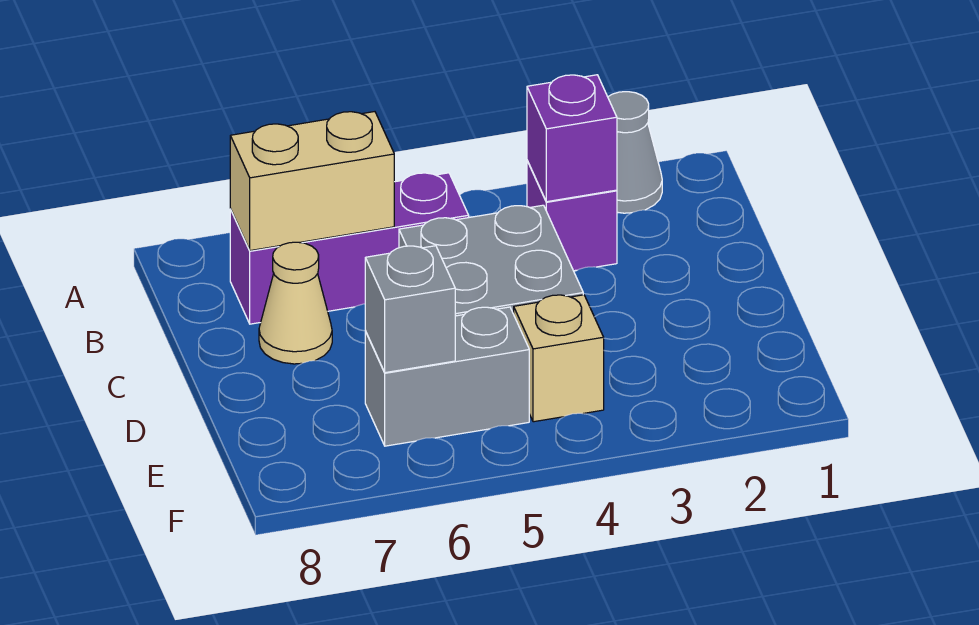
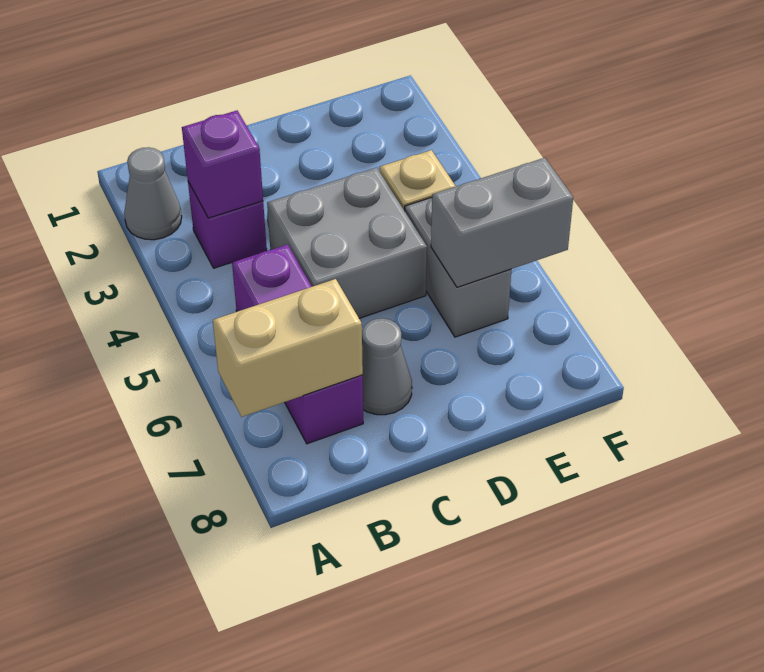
tan brick B6:B7 level 2 -> tan brick A7:B7 level 2
tan cone C7 level 1 -> grey cone C7 level 1
grey brick E6 level 2 -> grey brick E6:F6 level 2

